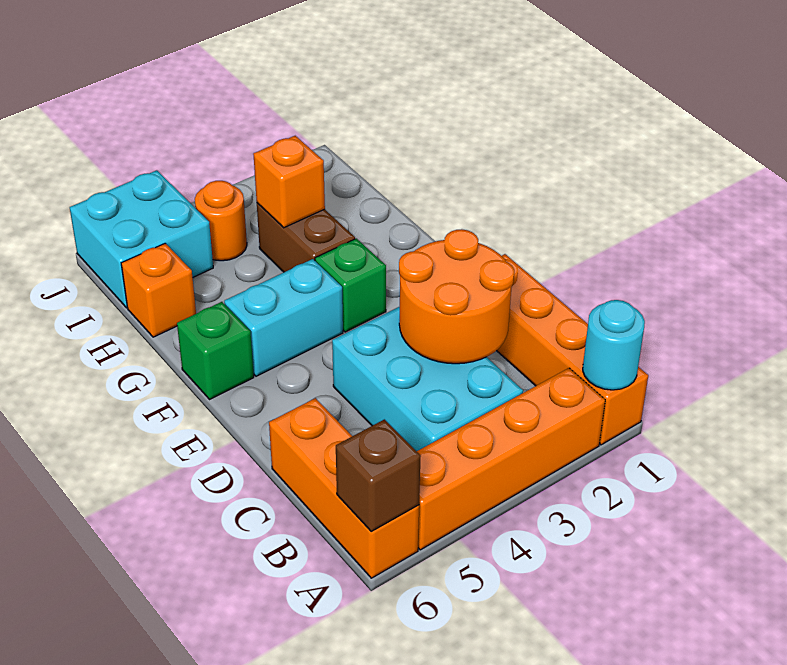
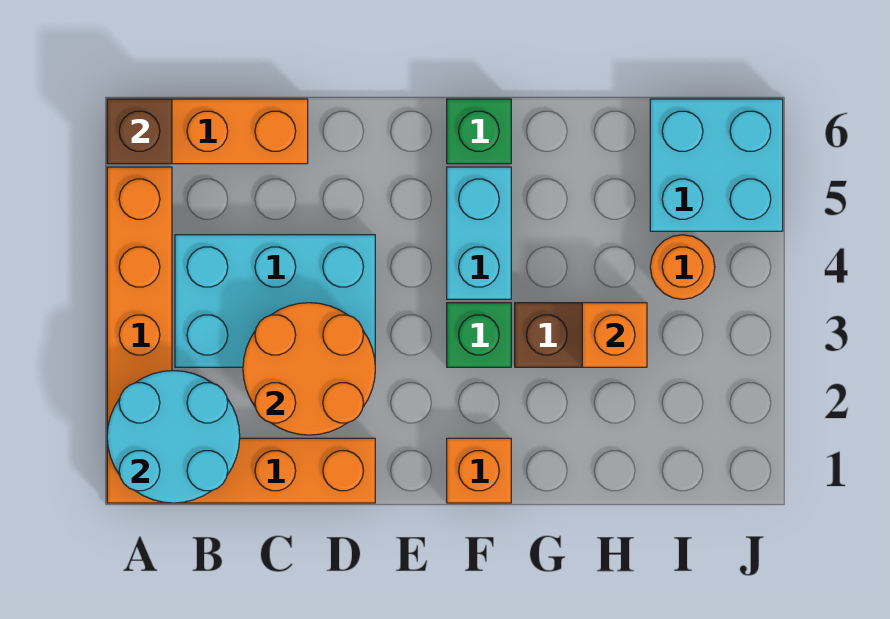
cyan round brick A1 level 2 -> cyan round brick A1:B2 level 2
orange brick H6 level 1 -> orange brick F1 level 1

